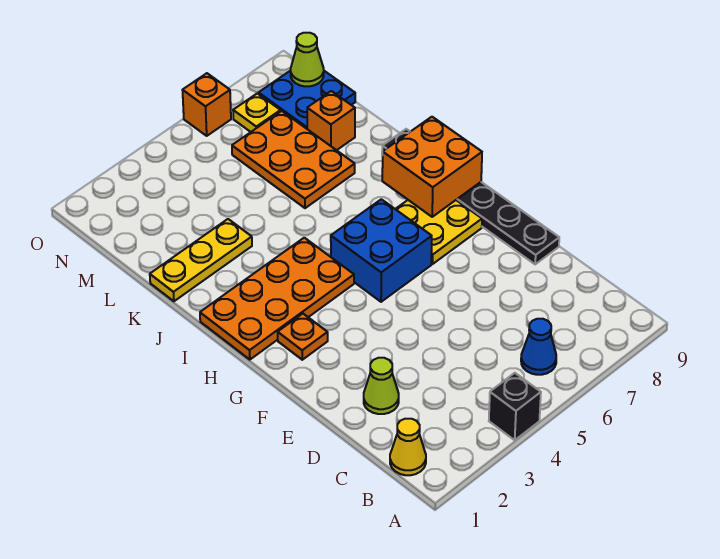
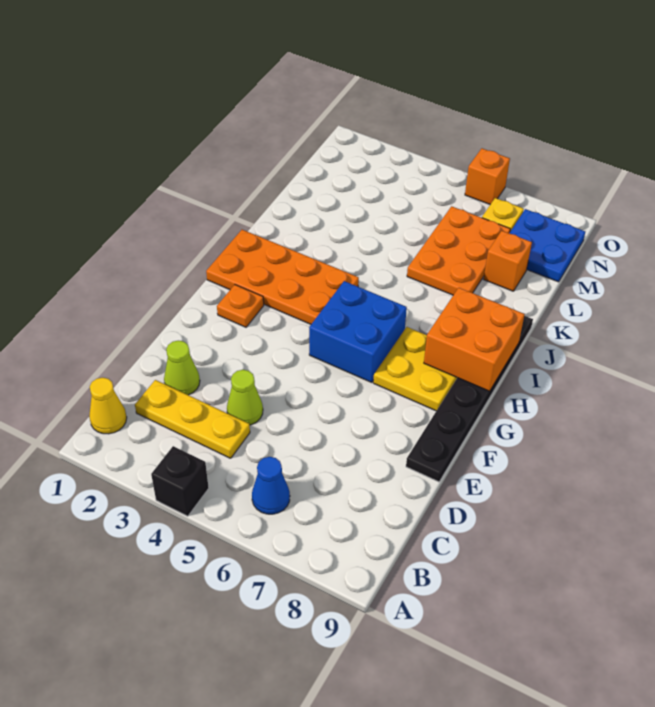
yellow plate K1:K3 level 1 -> yellow plate C2:C4 level 1
lime cone N9 level 2 -> lime cone D4 level 1

